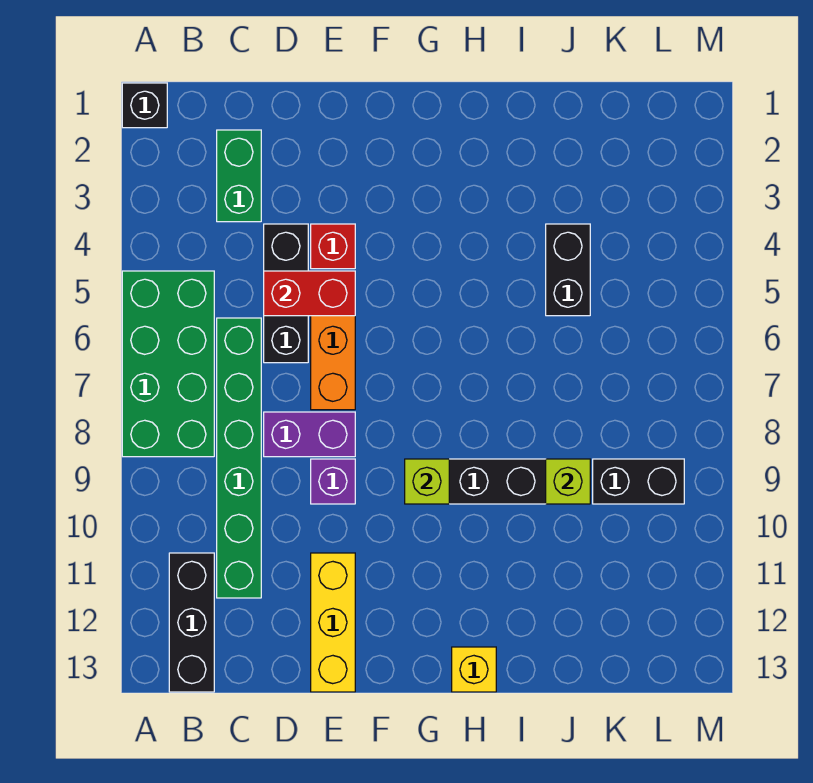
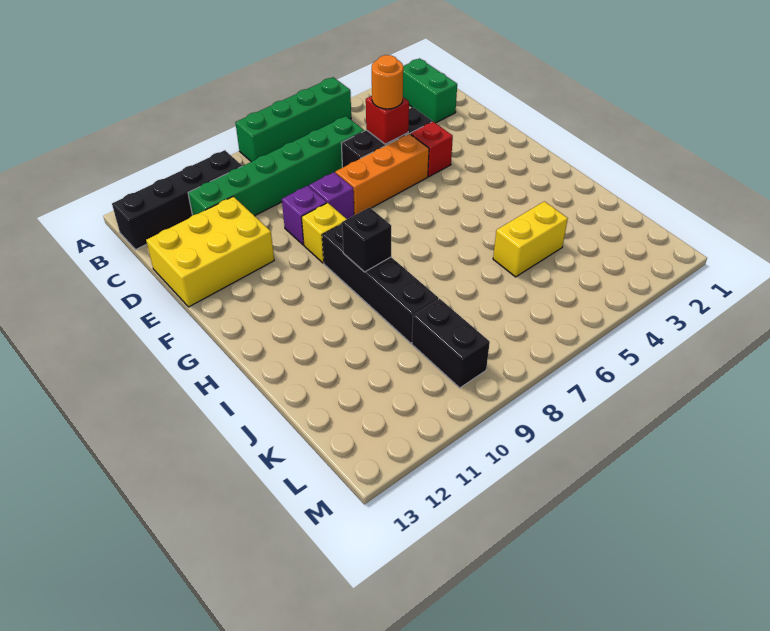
black brick A1 level 1 -> black brick H9 level 2
green brick A5:B8 level 1 -> green brick A5:A8 level 1
black brick B11:B13 level 1 -> black brick B10:B13 level 1
green brick C2:C3 level 1 -> green brick B2:C2 level 1
red brick D5:E5 level 2 -> red brick D5 level 2
none -> orange round brick D5 level 3
purple brick D8:E8 level 1 -> purple brick E8 level 1
yellow brick E11:E13 level 1 -> yellow brick D11:E13 level 1
lime brick G9 level 2 -> none
yellow brick H13 level 1 -> yellow brick F9 level 1
black brick J4:J5 level 1 -> yellow brick J4:J5 level 1
lime brick J9 level 2 -> none

